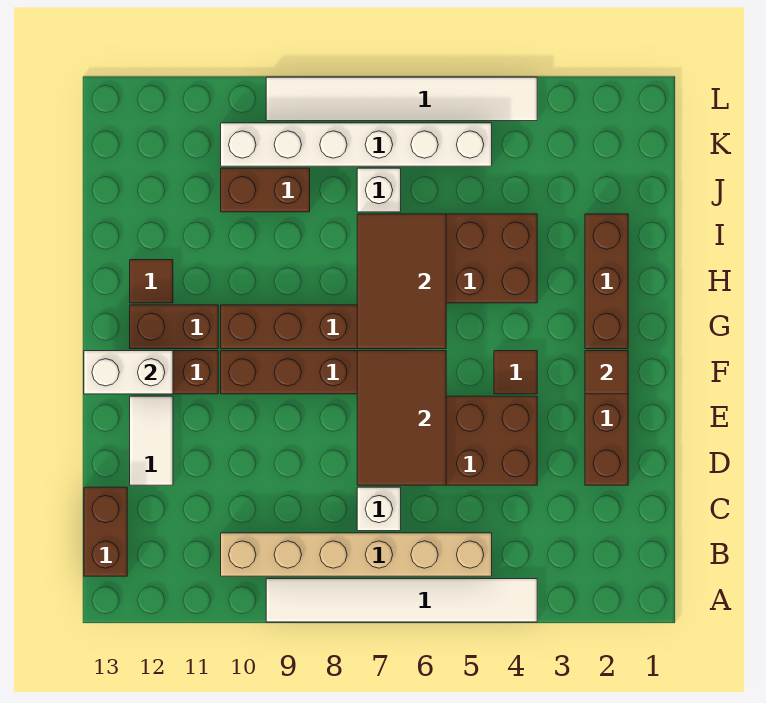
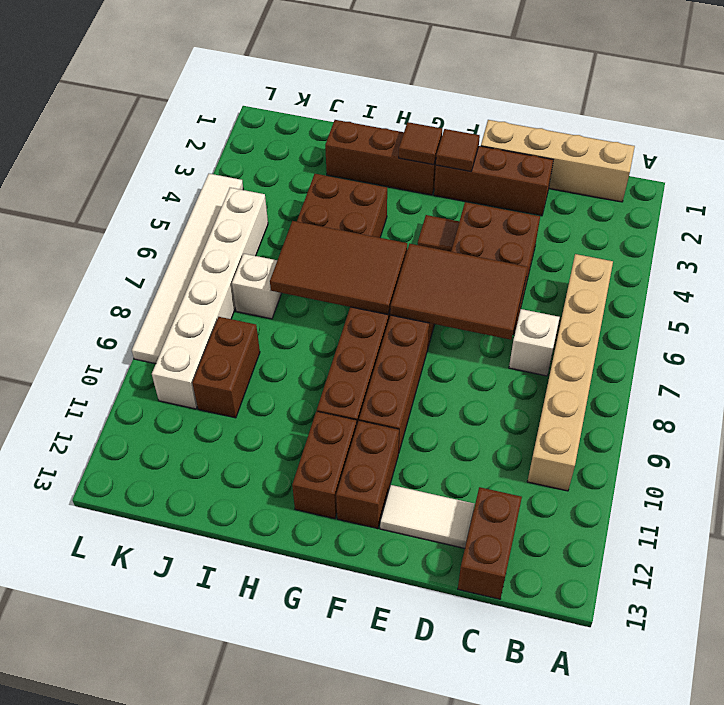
white tile A4:A9 level 1 -> none
none -> tan brick B1:E1 level 1
brown brick B13:C13 level 1 -> brown brick C12:C13 level 1
white brick F12:F13 level 2 -> none
brown tile H12 level 1 -> brown tile G2 level 2

